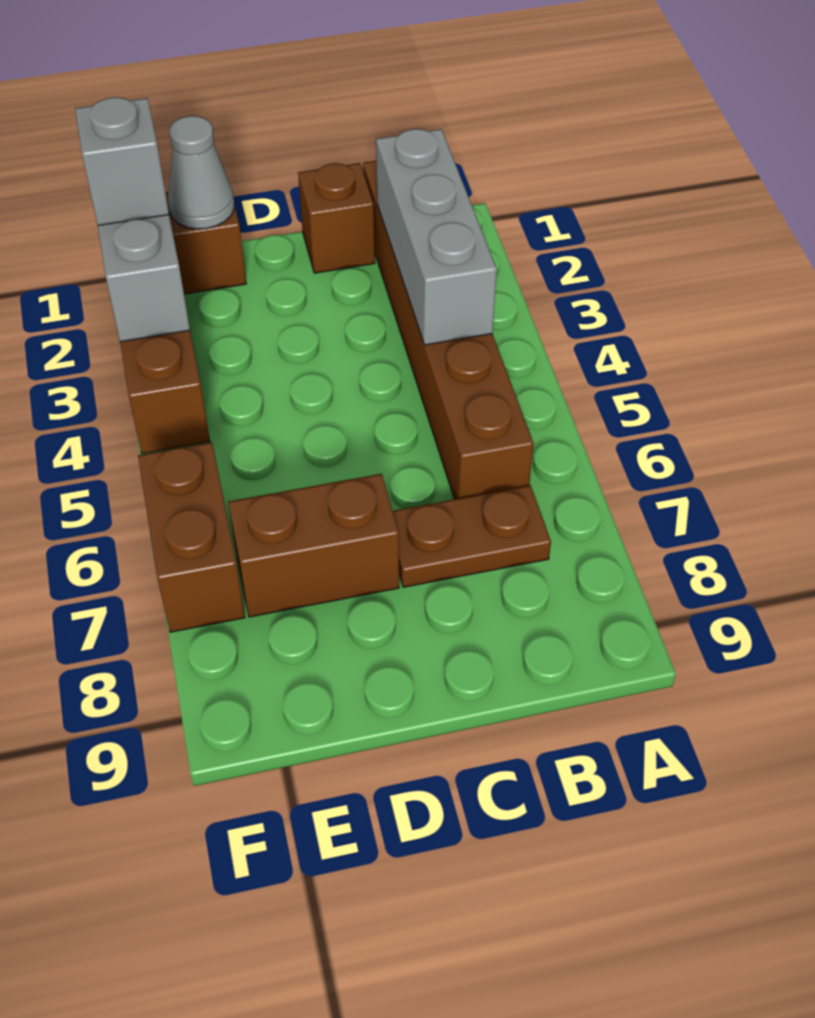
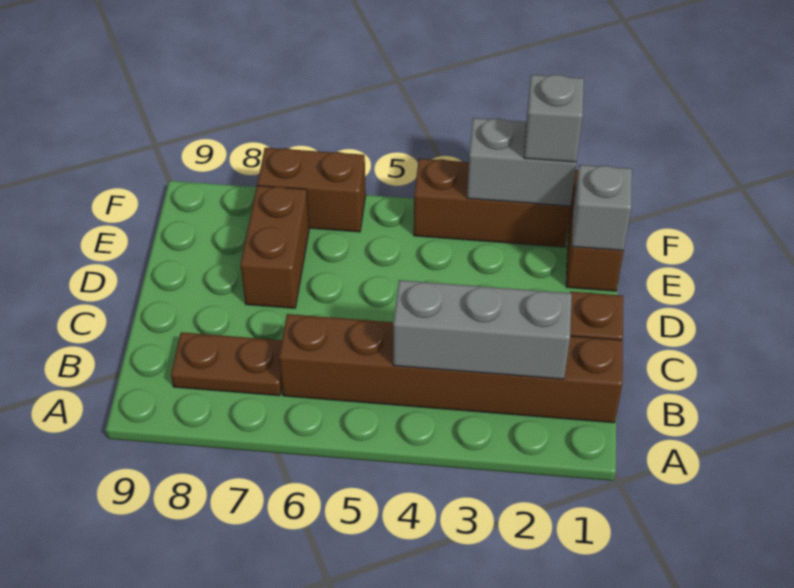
brown plate B7:C7 level 1 -> brown plate B7:B8 level 1
grey cone E1 level 2 -> grey brick E1 level 2

